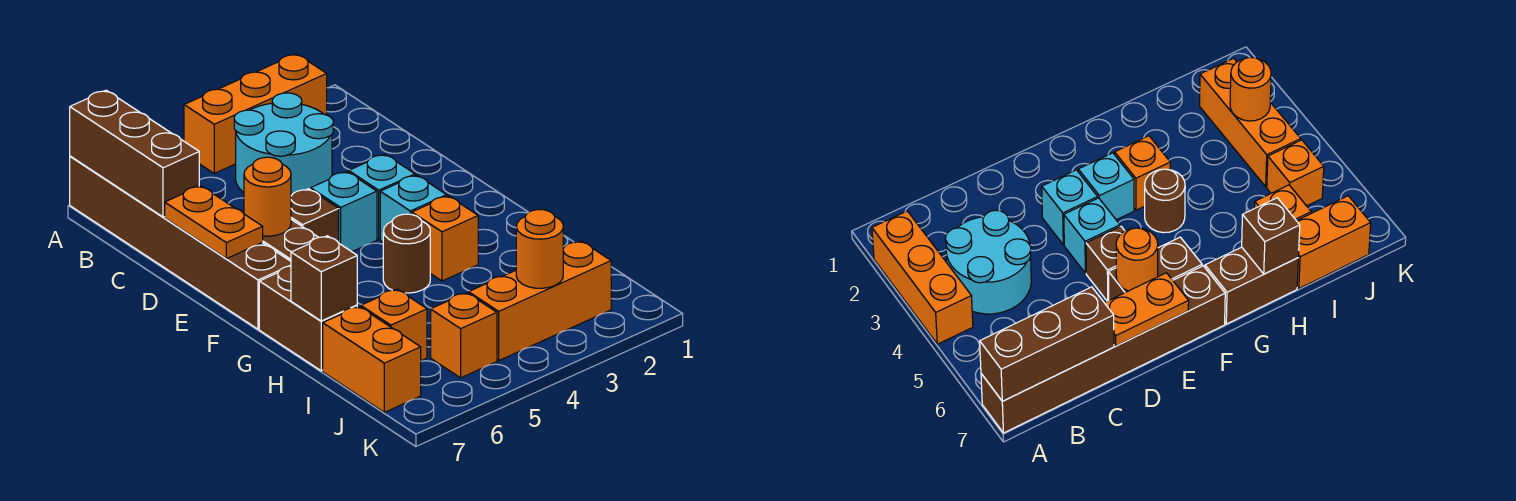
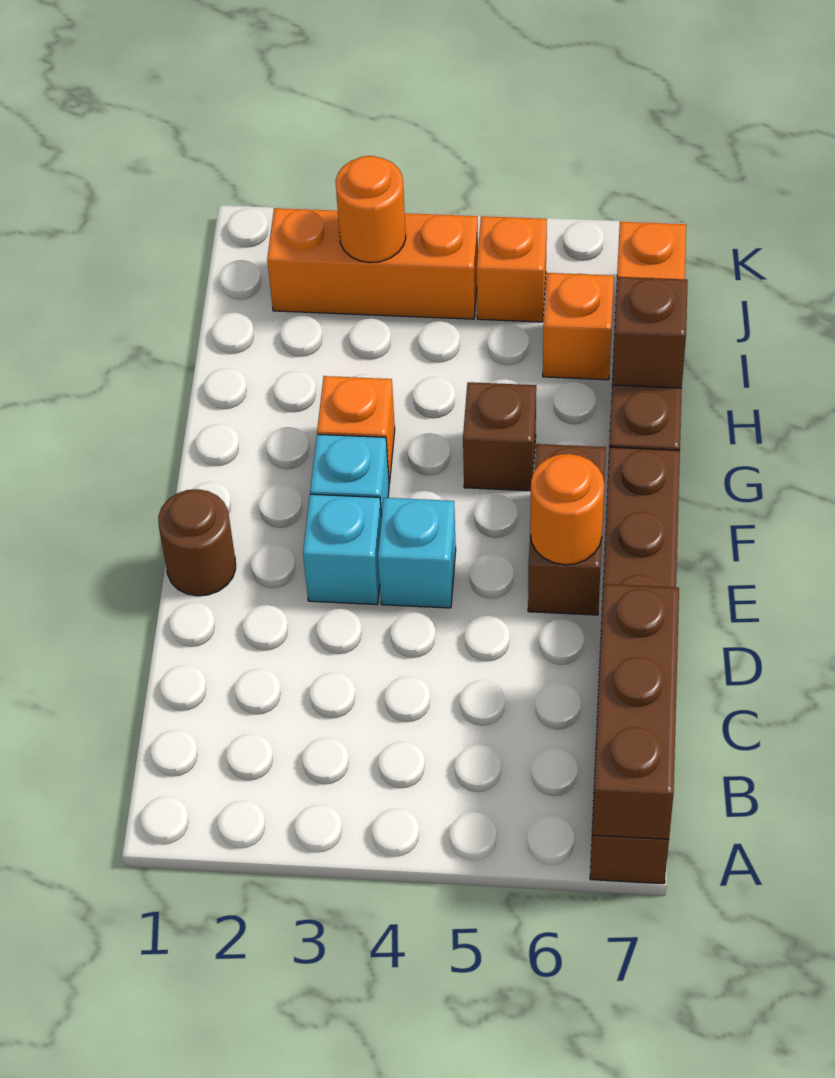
orange brick A2:A4 level 1 -> none
cyan round brick B3:C4 level 1 -> none
orange plate D7:E7 level 2 -> none
brown brick E5 level 1 -> brown brick G5 level 1
brown round brick G4 level 1 -> brown round brick E1 level 1

